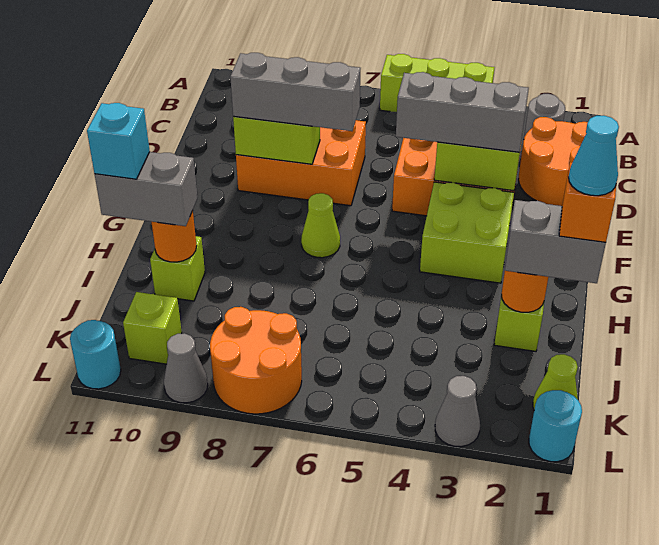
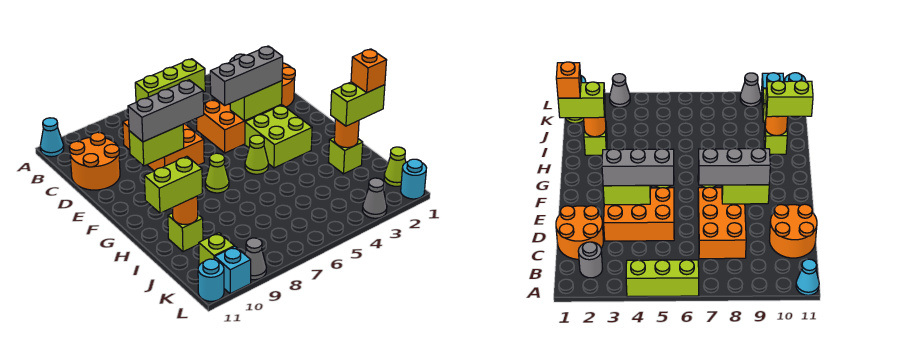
orange brick D7:E9 level 1 -> orange brick C7:E8 level 1
none -> lime cone G5 level 1
grey brick I1:I2 level 3 -> lime brick I1:I2 level 3
cyan cone I1 level 5 -> cyan cone A11 level 1
grey brick I10:I11 level 3 -> lime brick I10:I11 level 3
cyan brick I11 level 4 -> cyan brick L10 level 1
orange round brick K7:L8 level 1 -> orange round brick C10:D11 level 1

